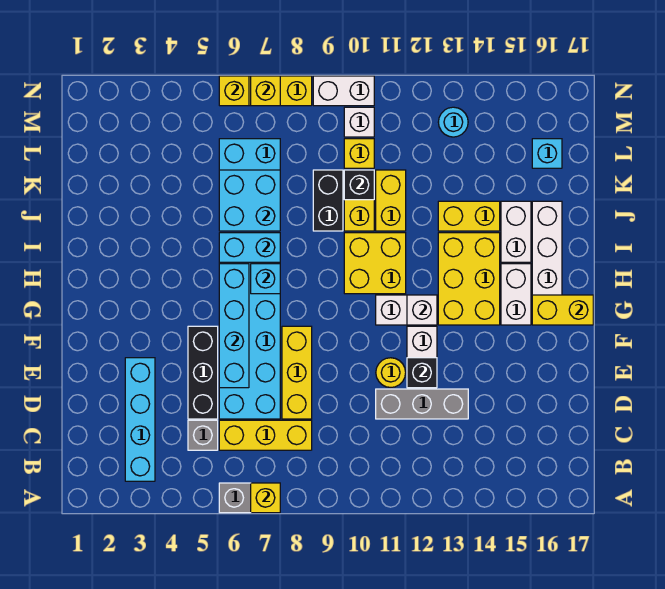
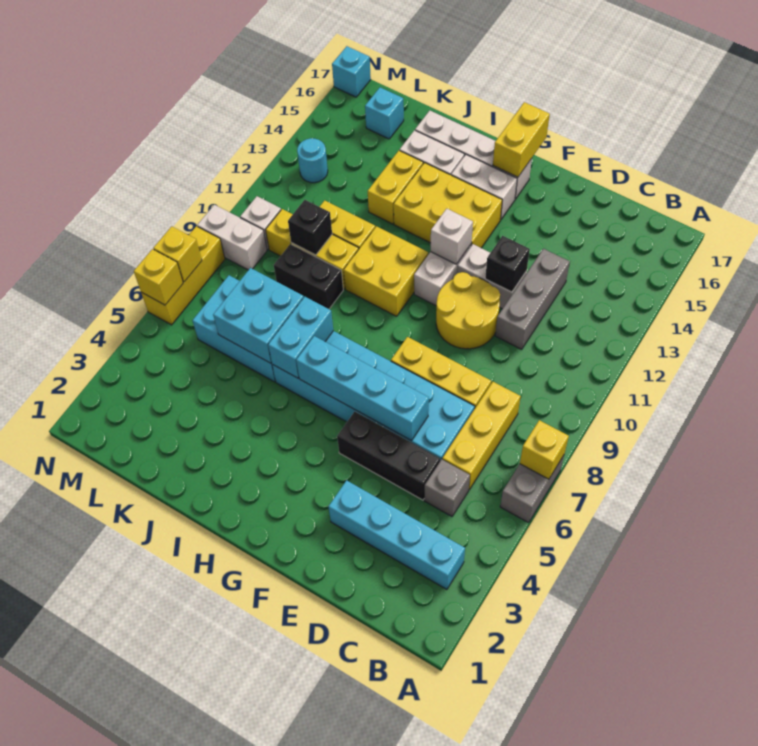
yellow round brick E11 level 1 -> yellow round brick E10:F11 level 1
cyan brick H7 level 2 -> cyan brick N17 level 1
white brick N9:N10 level 1 -> white brick M9:N9 level 1

